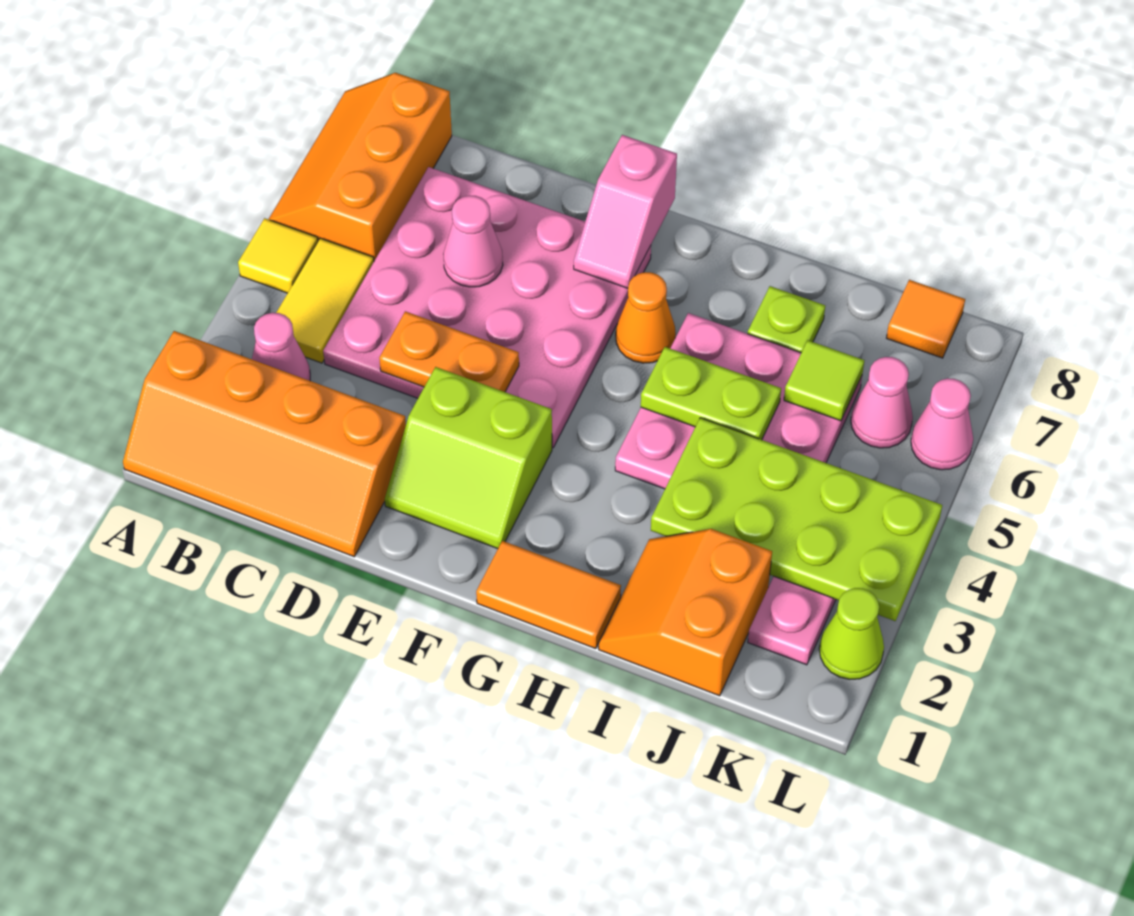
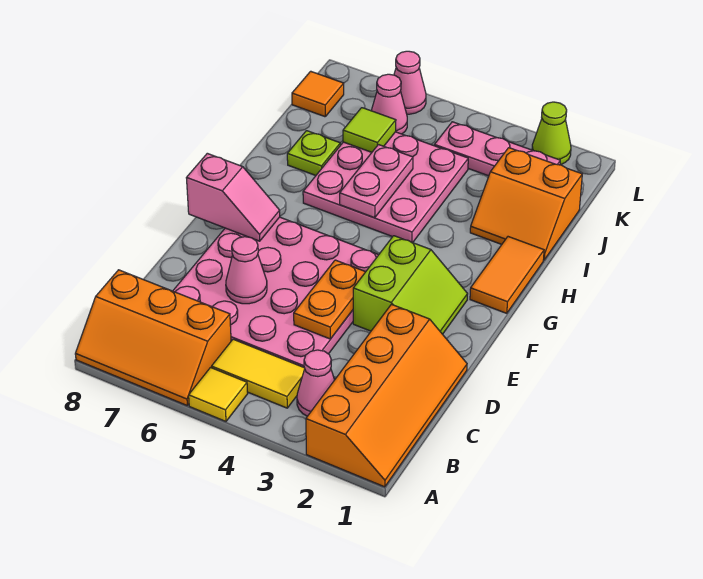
orange cone G6 level 1 -> none
lime plate H5:I5 level 2 -> pink plate H5:I5 level 2
lime plate I3:L4 level 2 -> none

